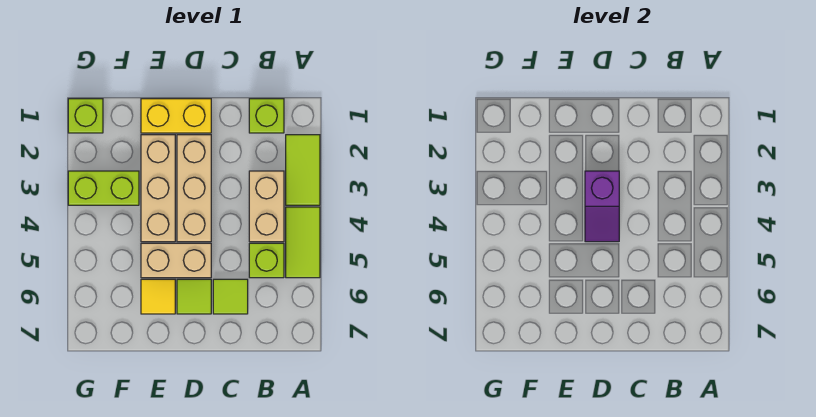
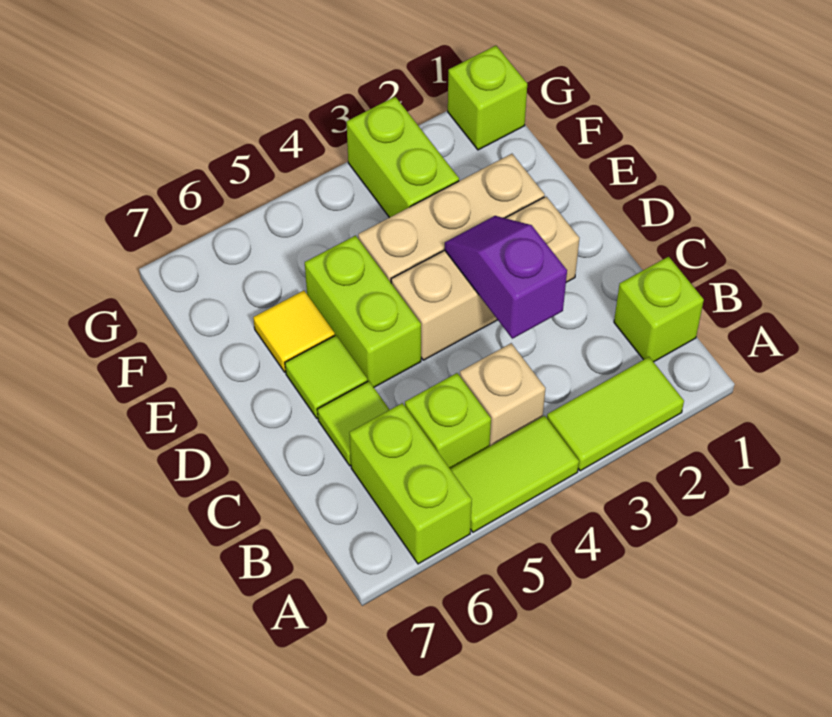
none -> lime brick A6:B6 level 1
tan brick B3:B4 level 1 -> tan brick B4 level 1
yellow brick D1:E1 level 1 -> none
purple slope D3:D4 level 2 top 3 -> purple slope C3:D3 level 2 top C
tan brick D5:E5 level 1 -> lime brick D5:E5 level 1

